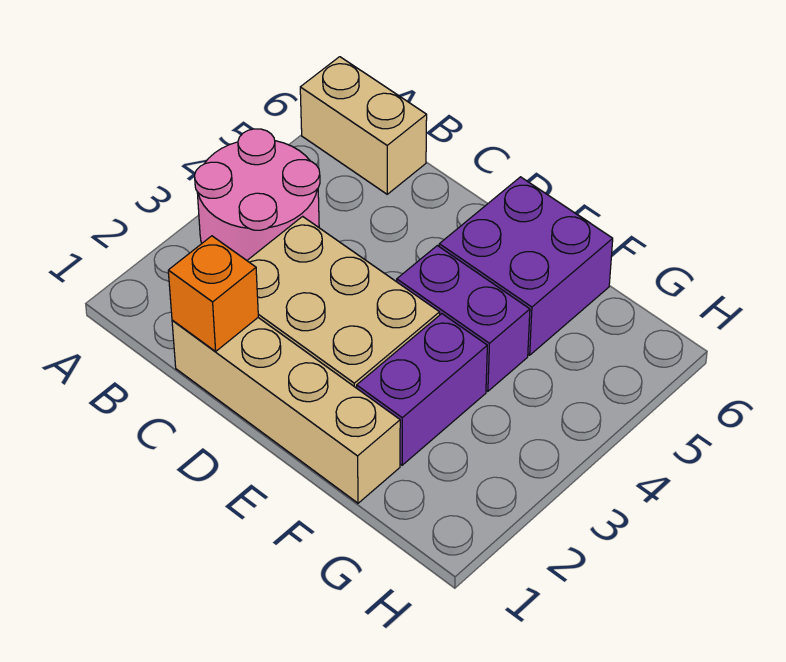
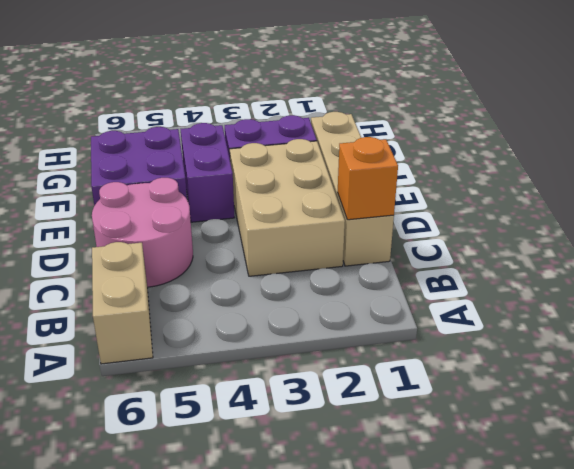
pink round brick A3:B4 level 1 -> pink round brick C5:D6 level 1

